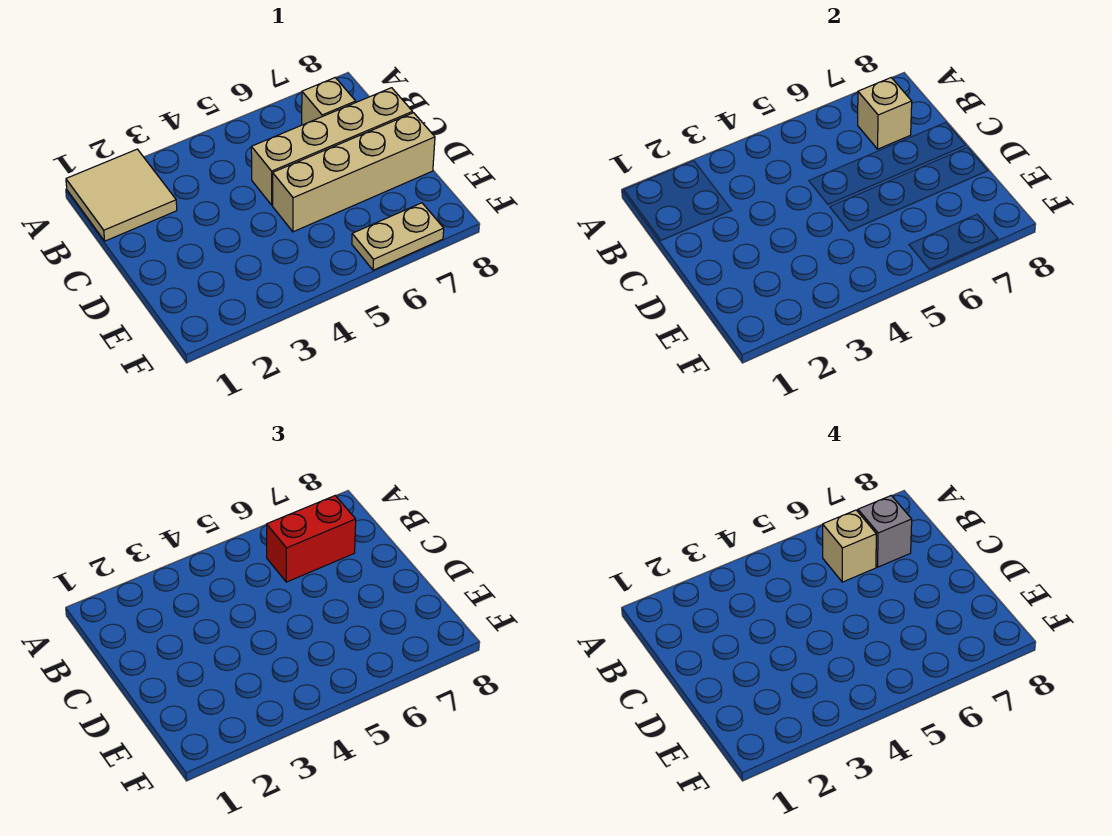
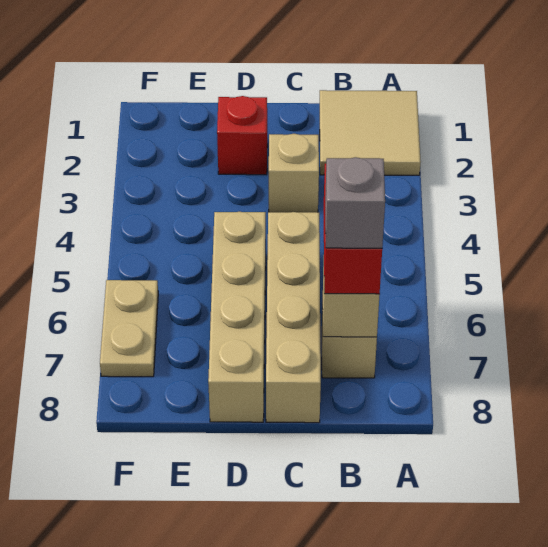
tan brick B6 level 4 -> tan brick C3 level 1
none -> red brick D2 level 1

